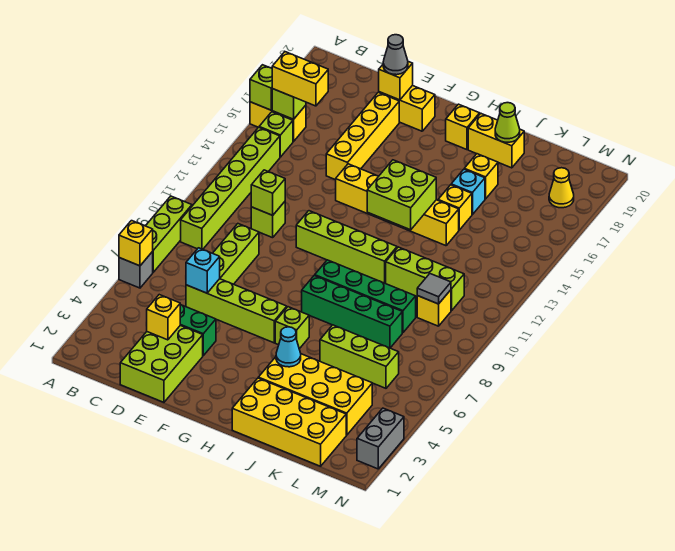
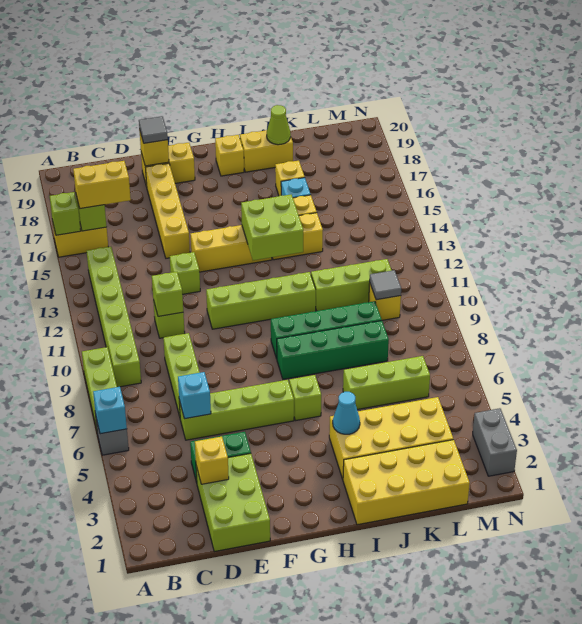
yellow brick A6 level 2 -> cyan brick A6 level 2
lime brick B15 level 1 -> lime brick E13 level 1
grey cone E19 level 3 -> grey tile E19 level 3
yellow cone M18 level 1 -> none

